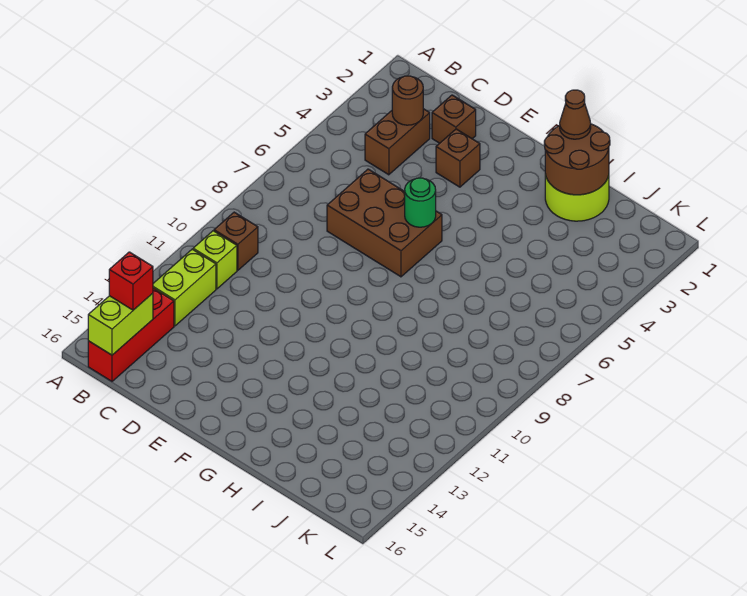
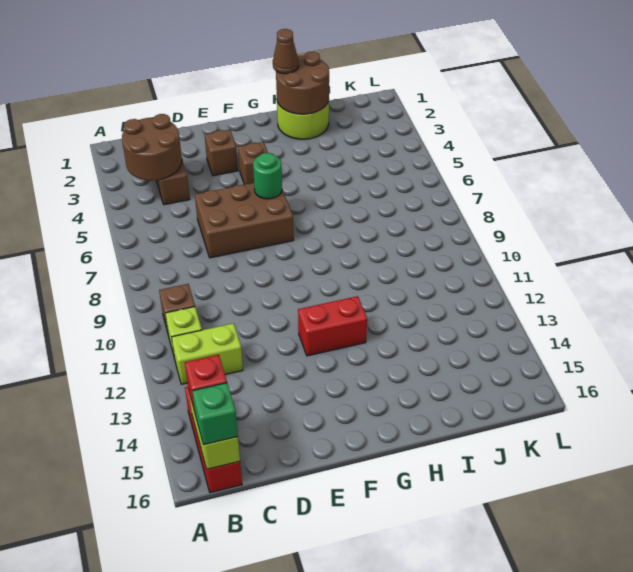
lime brick B12:B13 level 1 -> lime brick B12:C12 level 1
none -> green brick B16 level 3
brown round brick C3 level 2 -> brown round brick B3:C4 level 2
brown brick D2 level 1 -> brown brick F4 level 1
none -> red brick F12:G12 level 1

